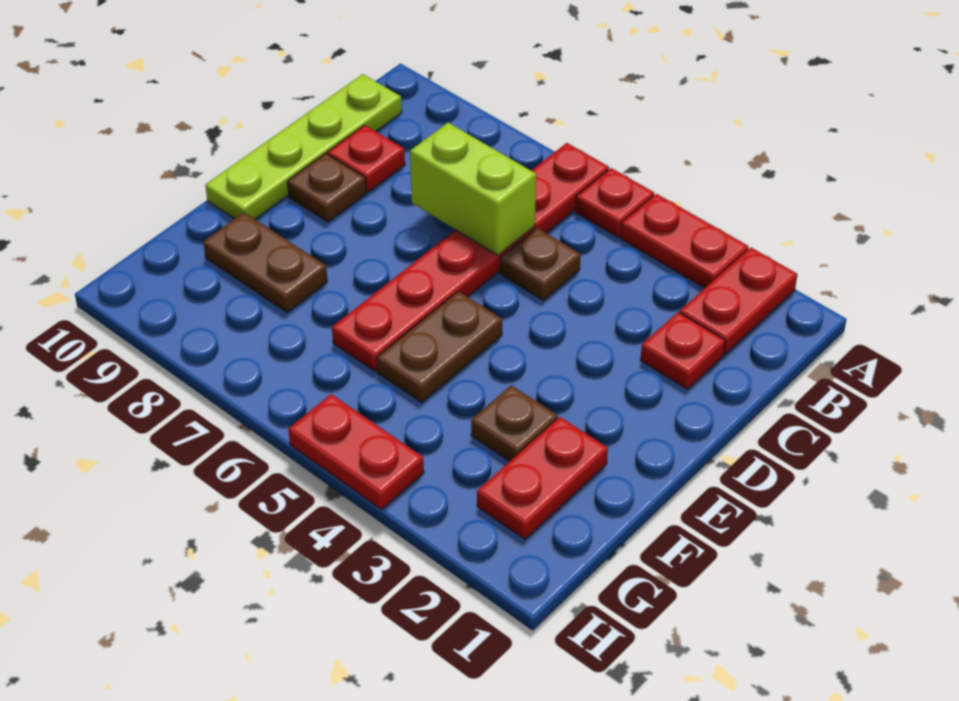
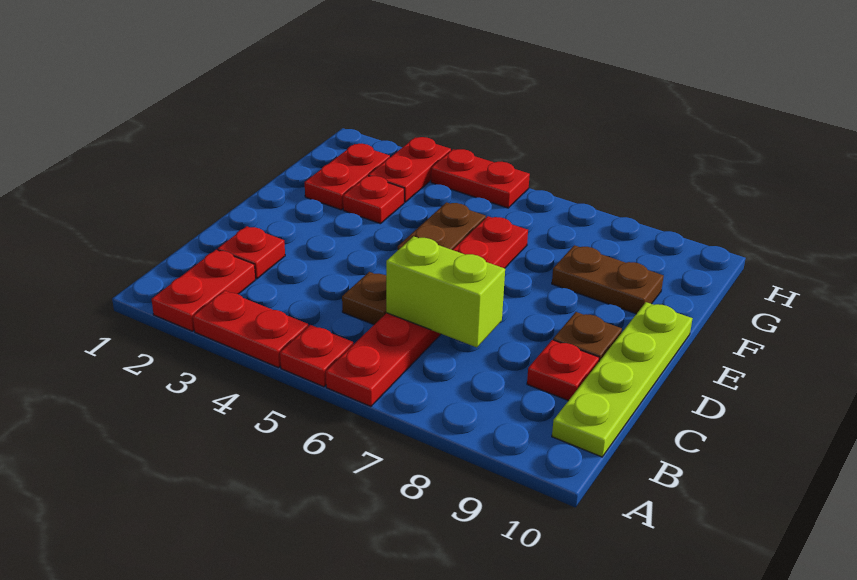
brown plate F3 level 1 -> red plate F3 level 1
none -> red plate G3:H3 level 1

